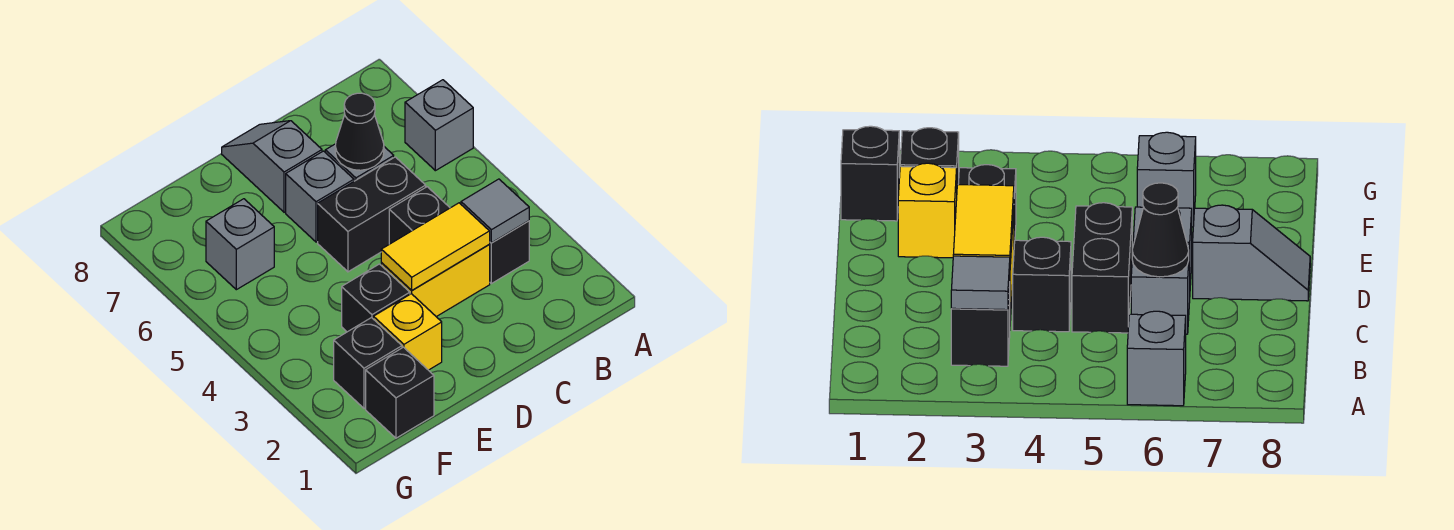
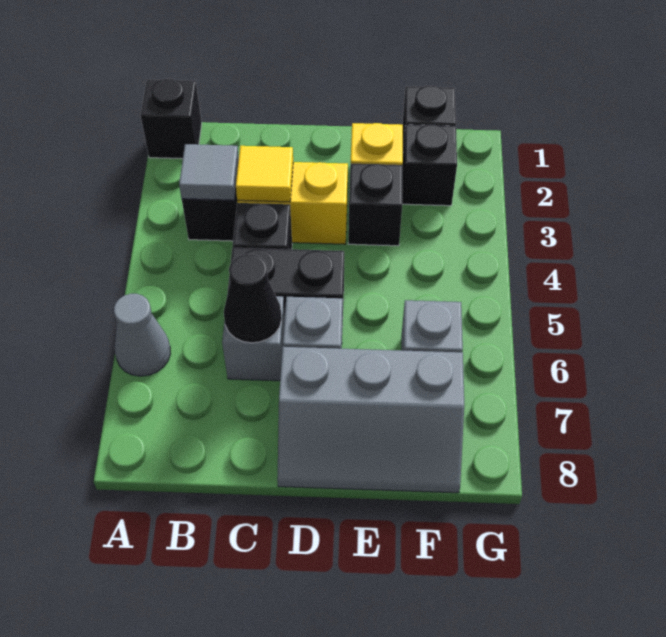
none -> black brick A1 level 1
grey brick A6 level 1 -> grey cone A6 level 1
yellow tile C3:D3 level 2 -> yellow tile C3 level 2
grey slope D7:D8 level 1 top 7 -> grey slope D7:F8 level 1 top 7

